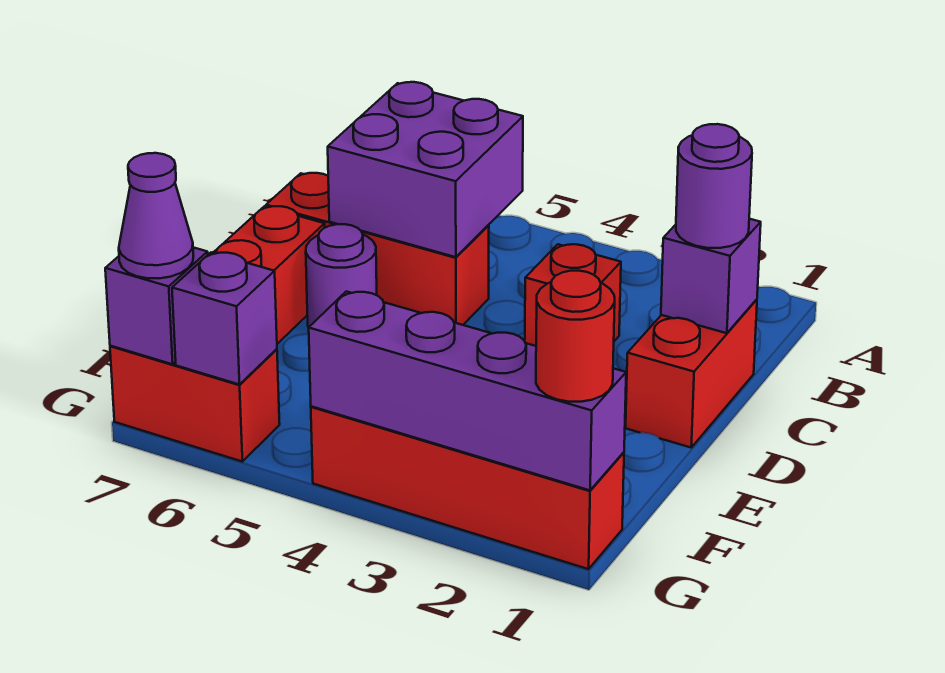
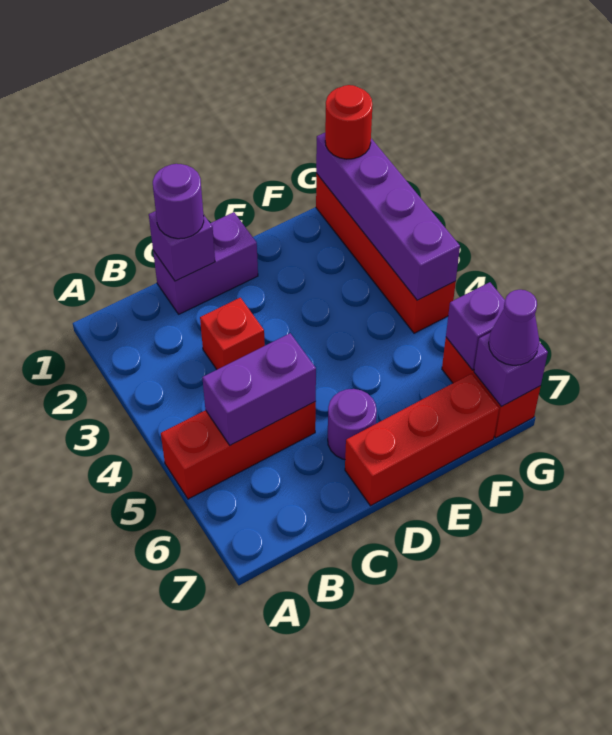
purple brick B5:C6 level 2 -> purple brick B5:C5 level 2
red brick C1:D1 level 1 -> purple brick C1:D1 level 1
red brick C5:C7 level 1 -> red brick A5:C5 level 1

